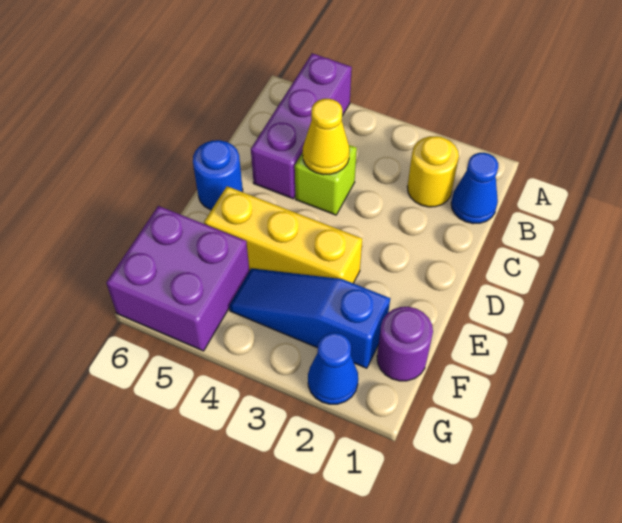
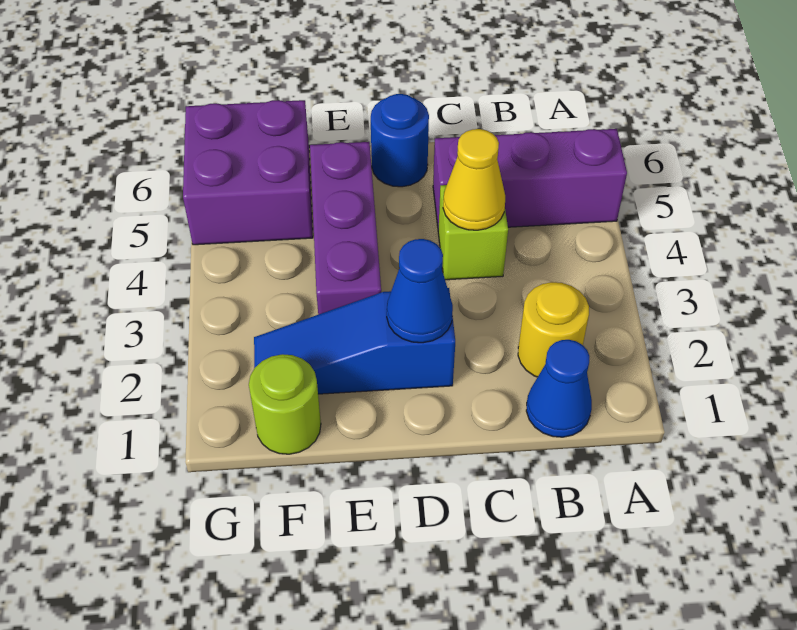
yellow brick E3:E5 level 1 -> purple brick E3:E5 level 1
purple round brick F1 level 1 -> lime round brick F1 level 1
blue slope F2:F4 level 1 top 2 -> blue slope D2:F2 level 1 top D
blue cone G2 level 1 -> blue cone D2 level 2

